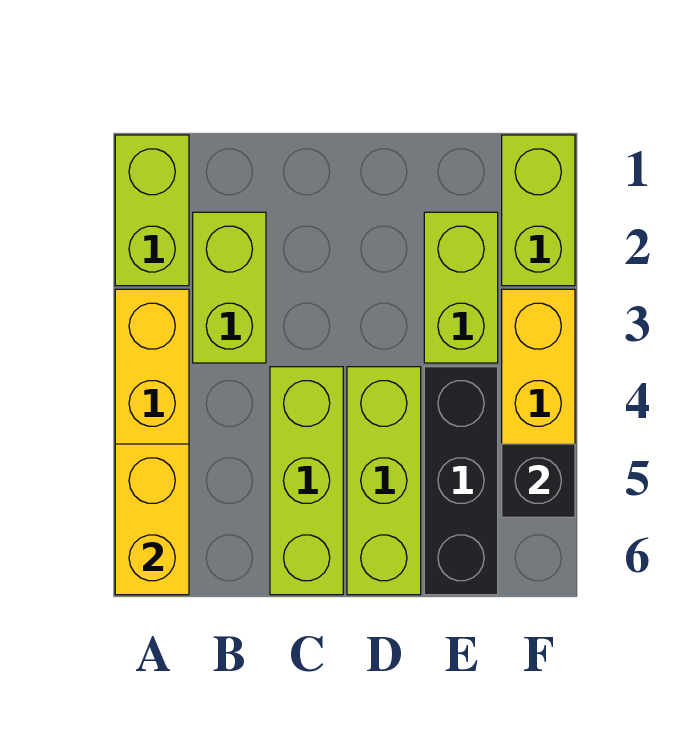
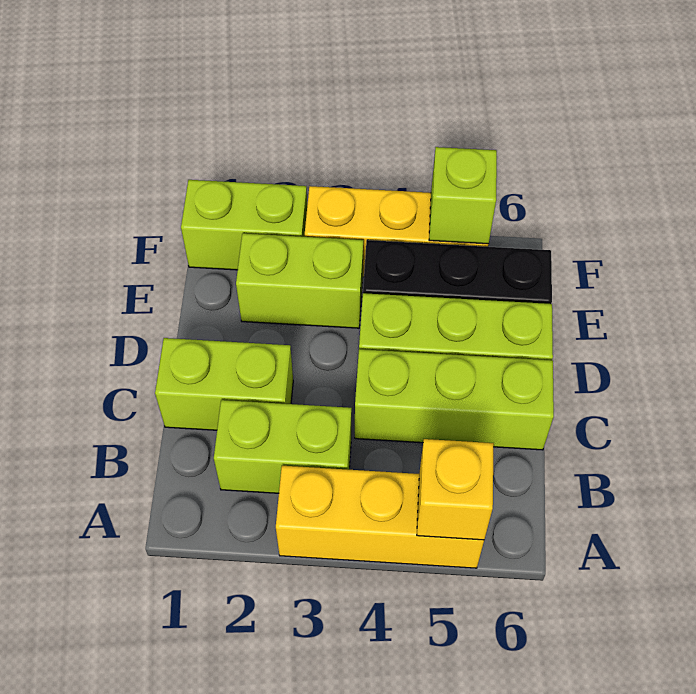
lime brick A1:A2 level 1 -> lime brick C1:C2 level 1
yellow brick A5:A6 level 2 -> yellow brick A5 level 2
black brick F5 level 2 -> lime brick F5 level 2

